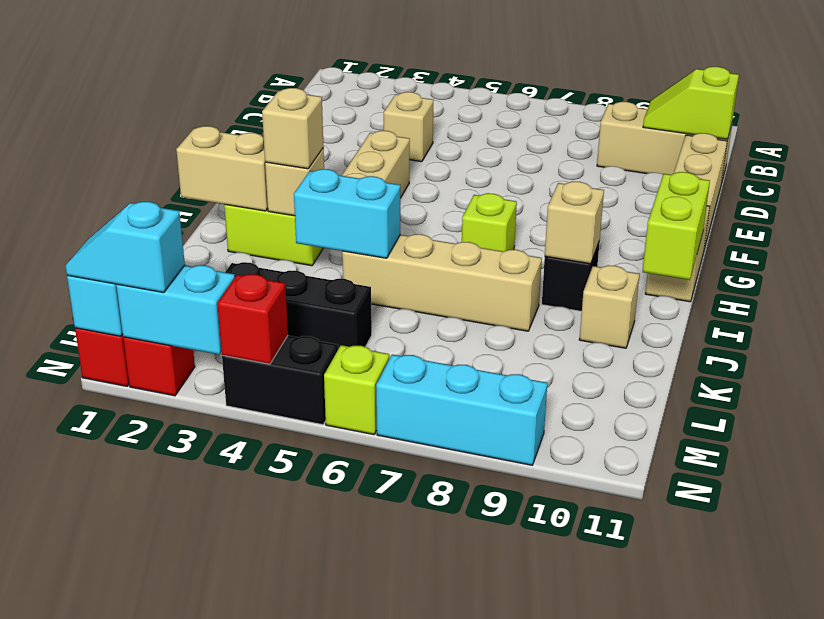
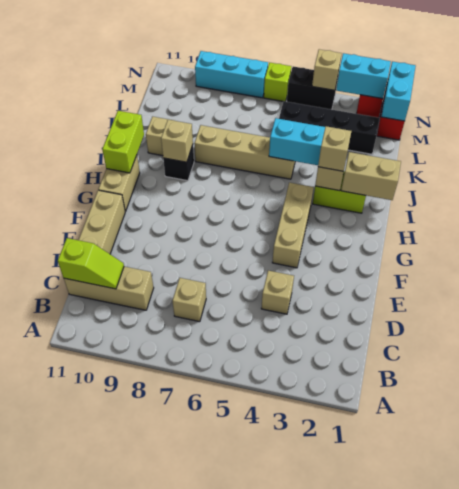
none -> tan brick C7 level 1
lime brick H7 level 1 -> none
black brick L3:L5 level 1 -> black brick L2:L5 level 1
cyan slope N1:N2 level 3 top 2 -> none
red brick N4 level 2 -> tan brick N4 level 2

